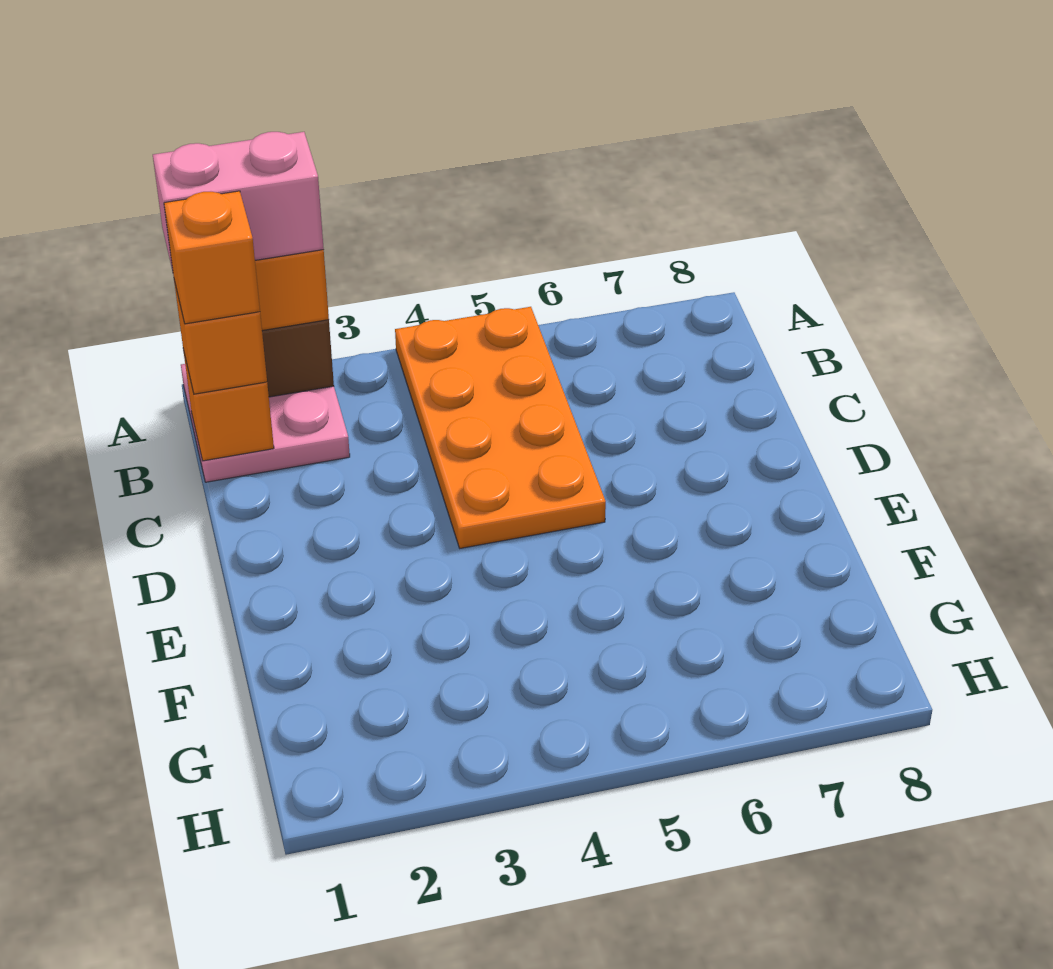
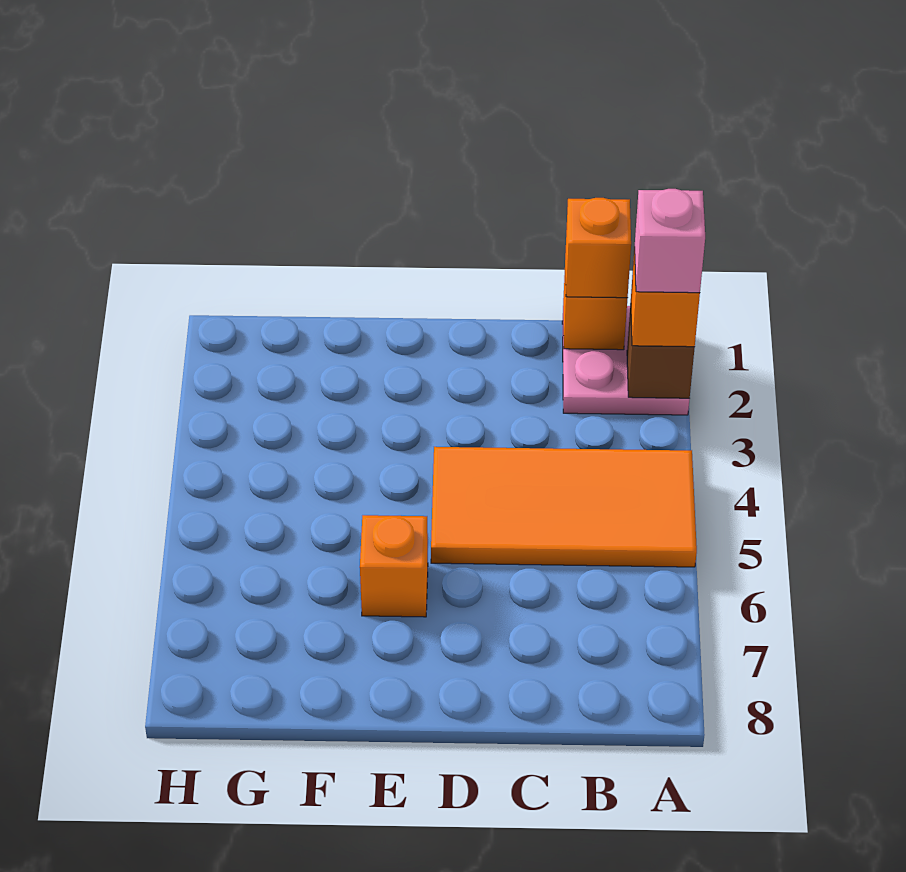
pink brick A1:A2 level 4 -> pink brick A2 level 4
orange plate A4:D5 level 1 -> orange tile A4:D5 level 1
orange brick B1 level 4 -> orange brick E6 level 1

